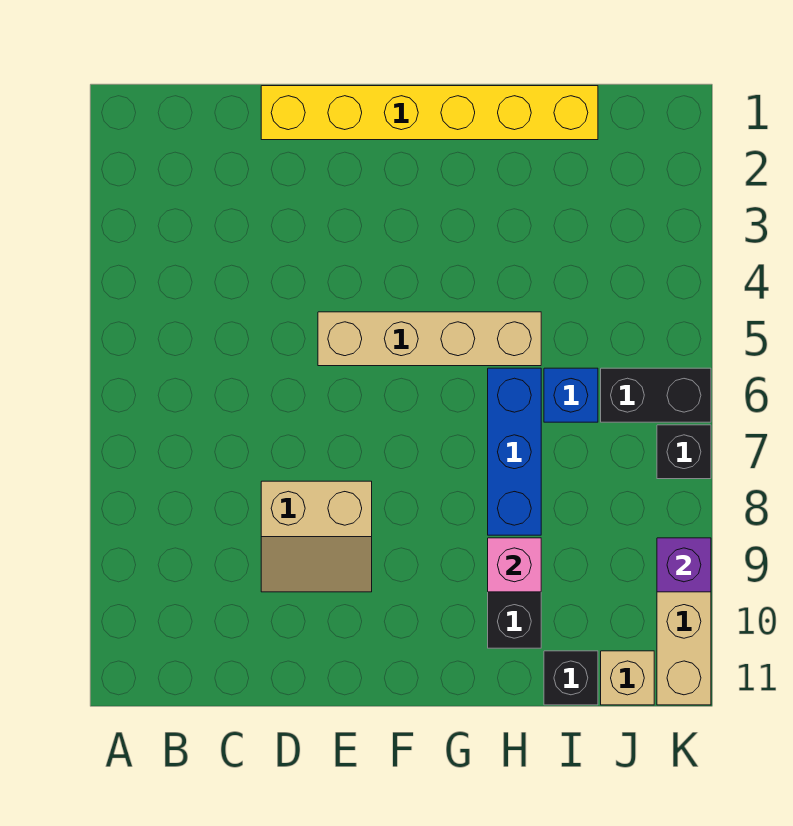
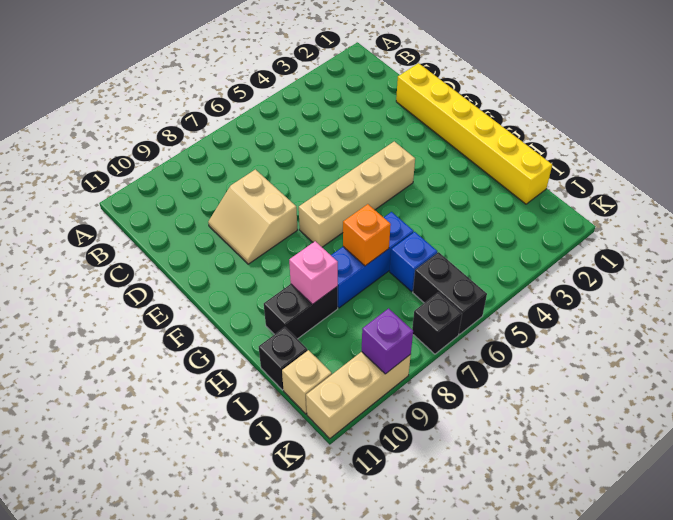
tan brick E5:H5 level 1 -> tan brick F4:F7 level 1
none -> orange brick H7 level 2

